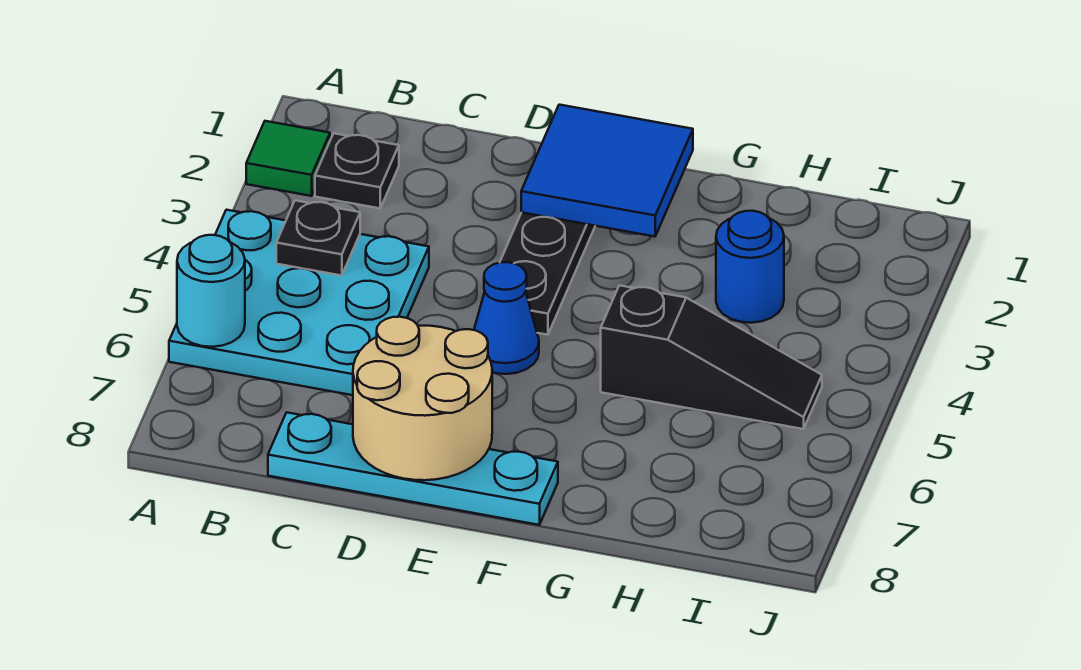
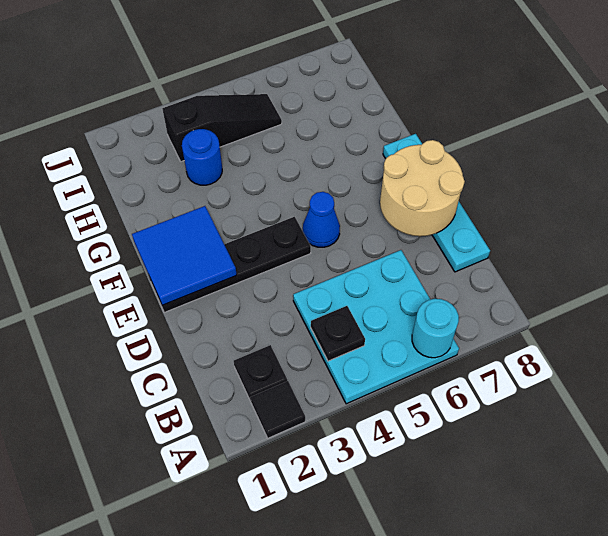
green tile A2 level 1 -> black tile A2 level 1
black slope G5:I5 level 1 top G -> black slope I3:I5 level 1 top 3

